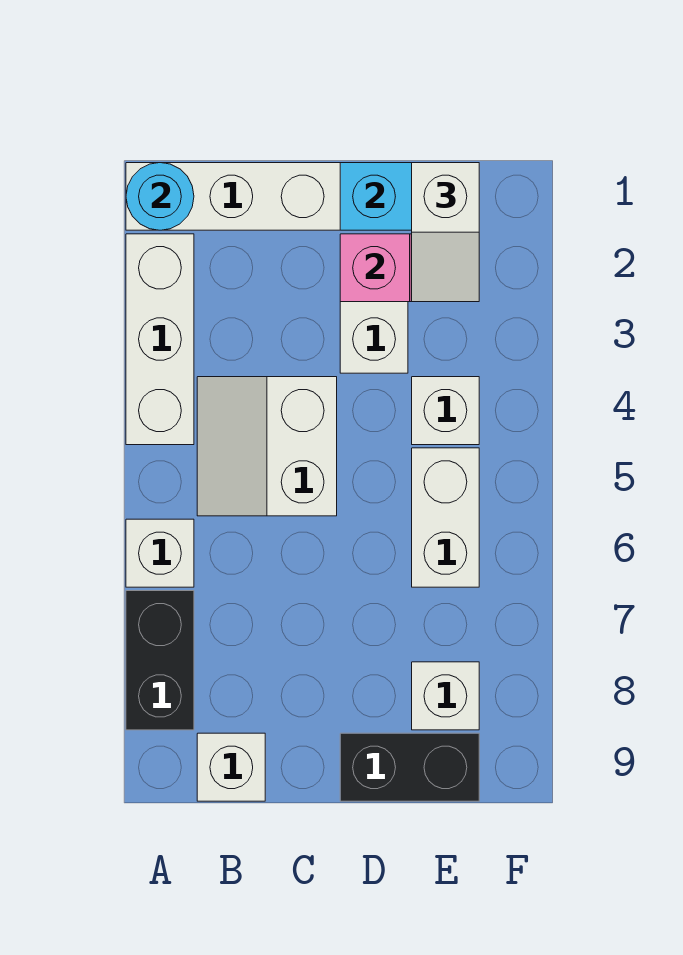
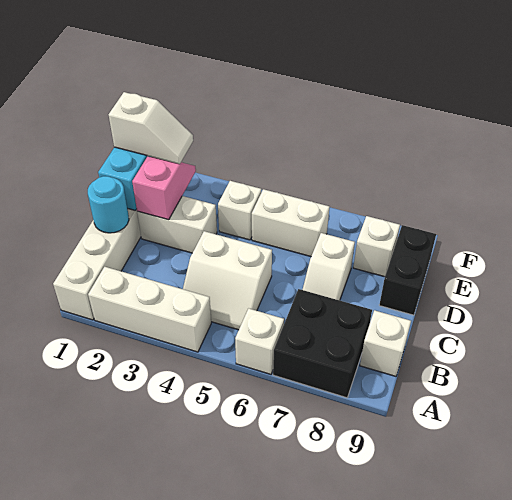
cyan round brick A1 level 2 -> cyan round brick C1 level 2
black brick A7:A8 level 1 -> black brick A7:B8 level 1
none -> white slope C7:D7 level 1 top D

